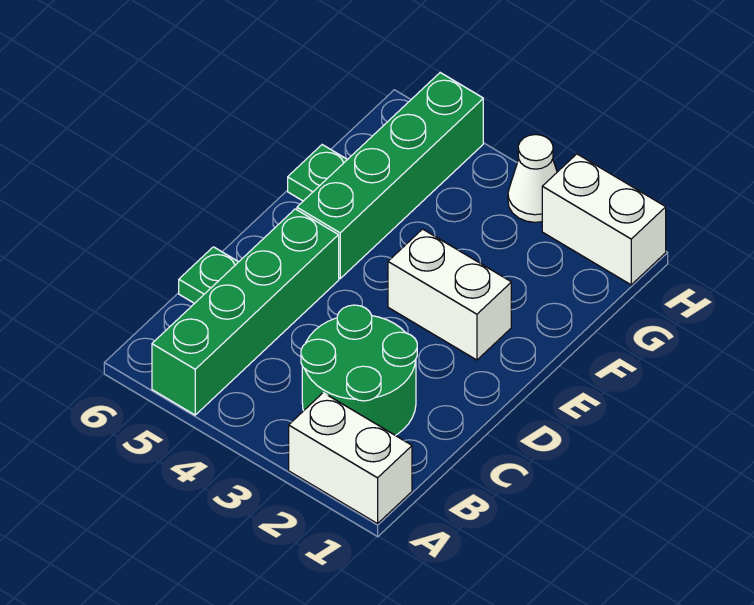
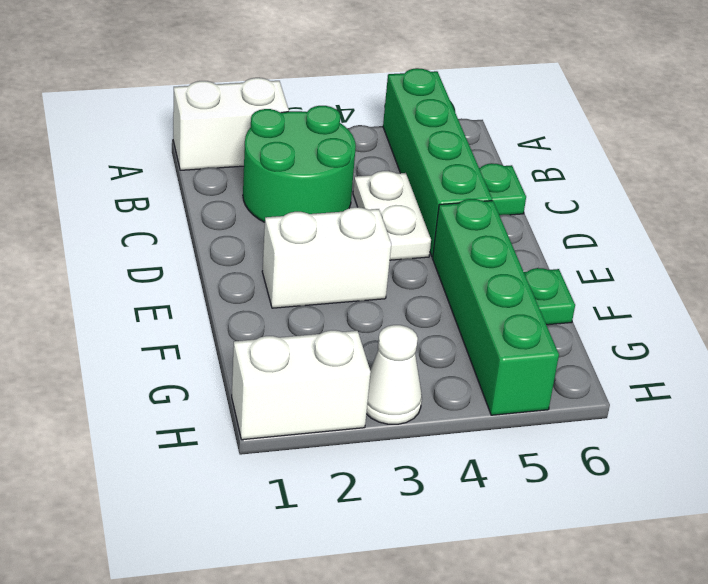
none -> white plate C4:D4 level 1

